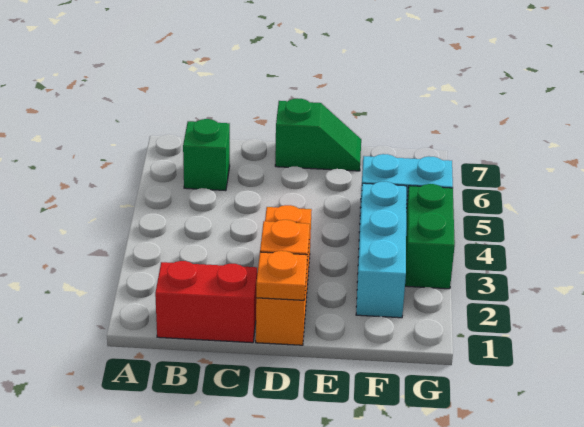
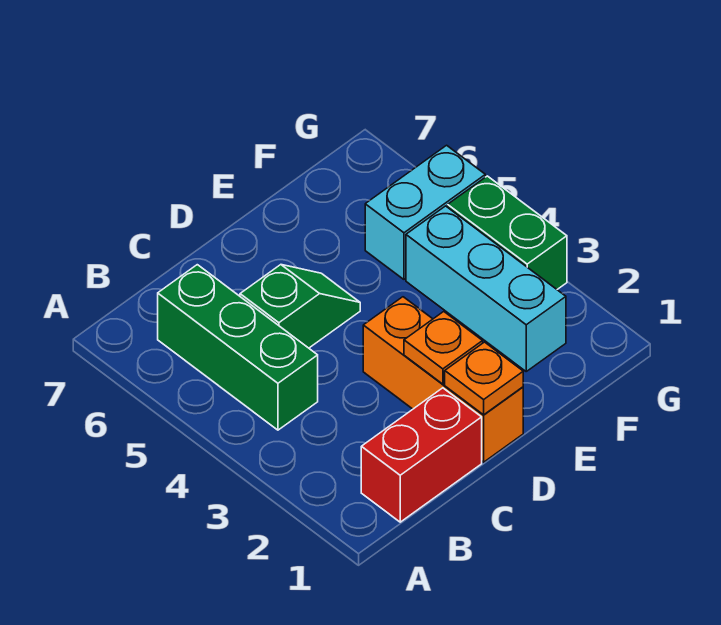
green brick B6 level 1 -> green brick B4:B6 level 1
green slope D7:E7 level 1 top D -> green slope C5:D5 level 1 top C

